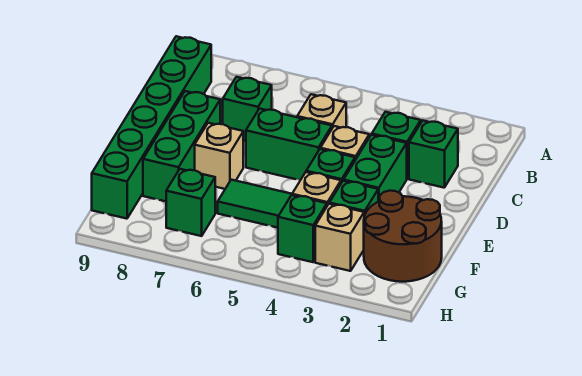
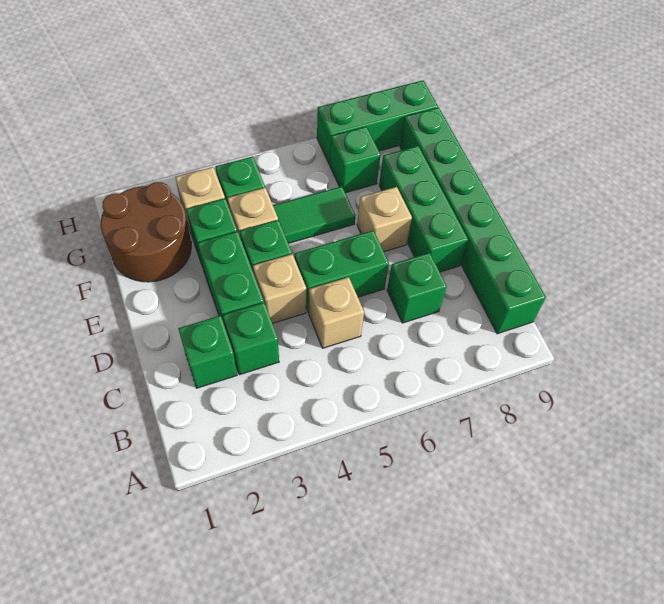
none -> green brick H7:H9 level 1

